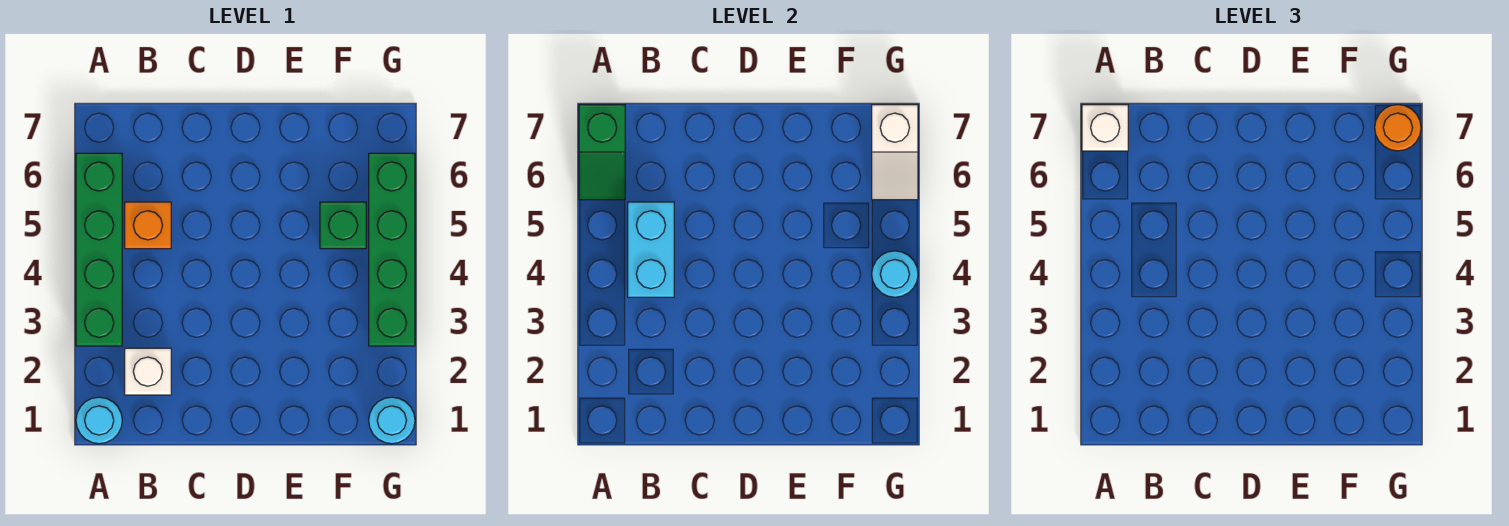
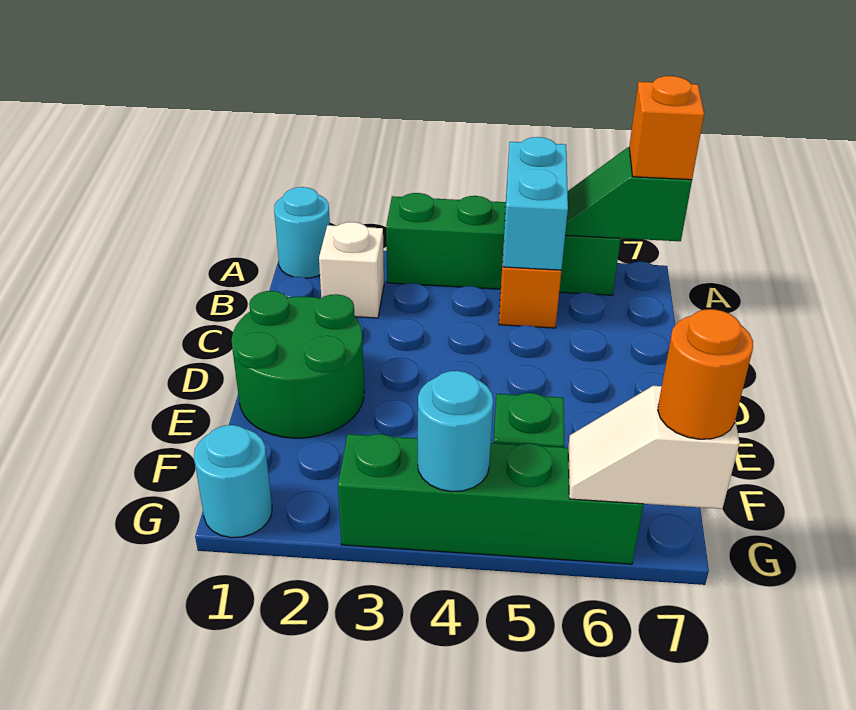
white brick A7 level 3 -> orange brick A7 level 3
cyan brick B4:B5 level 2 -> cyan brick A5:B5 level 2
none -> green round brick D1:E2 level 1

